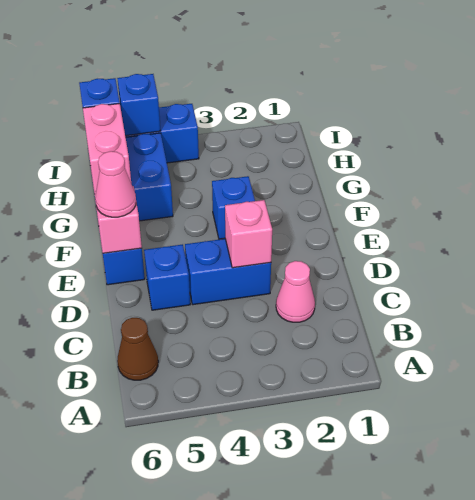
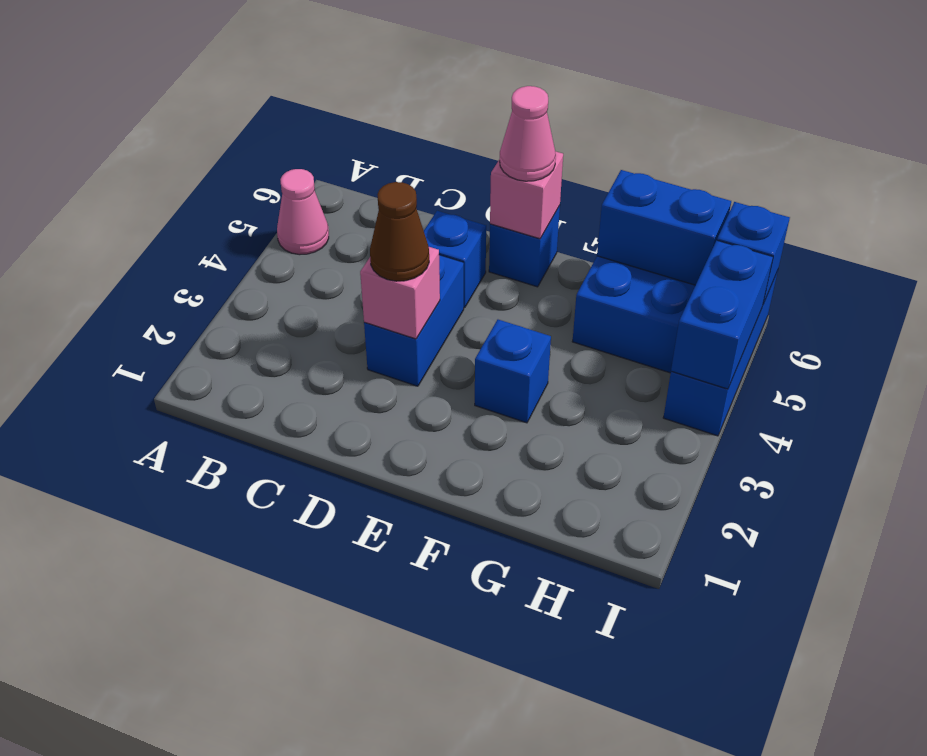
brown cone B6 level 1 -> brown cone D3 level 3
pink cone C2 level 1 -> pink cone A5 level 1
pink brick G6:H6 level 2 -> blue brick G6:H6 level 2
blue brick I5 level 2 -> blue brick I4:I5 level 2

